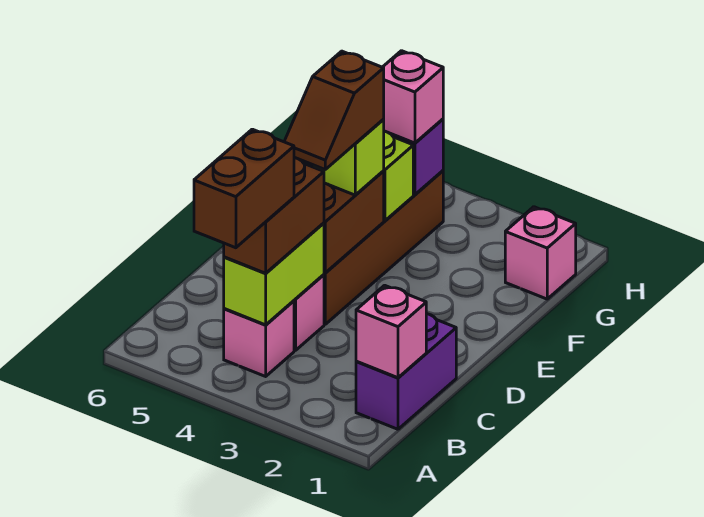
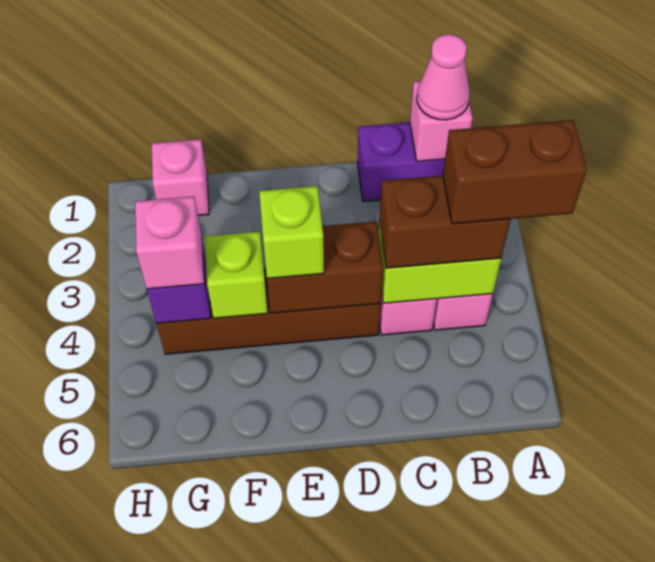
none -> pink cone B1 level 3
brown slope D4:E4 level 4 top E -> none

